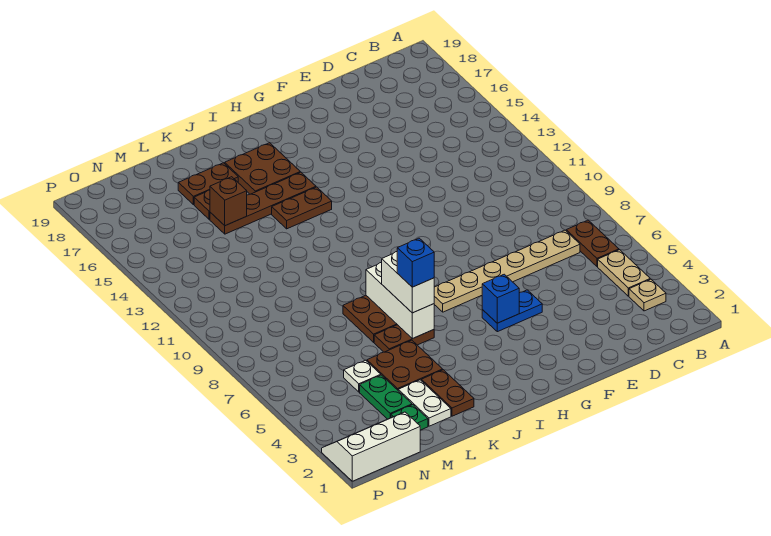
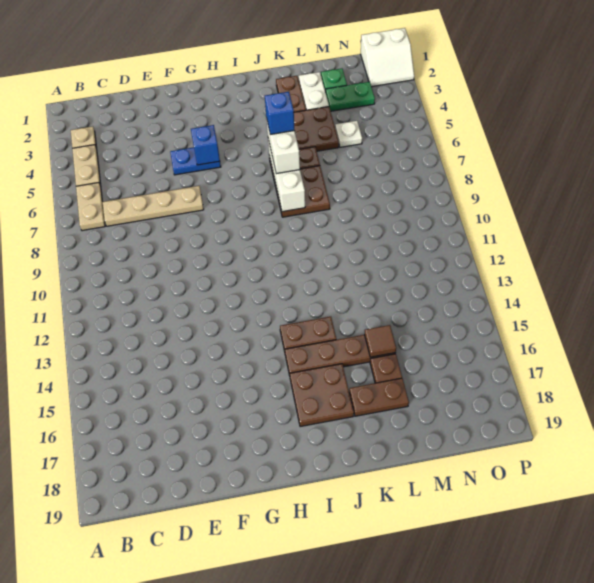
brown plate B6:B7 level 1 -> tan plate B6:B7 level 1
tan plate C7:H7 level 1 -> tan plate C7:F7 level 1
brown brick L15 level 2 -> brown tile L15 level 2
green plate M3:M4 level 1 -> green plate M3:N3 level 1
white slope N1:P2 level 1 top 1 -> white slope O1:P2 level 1 top 1

